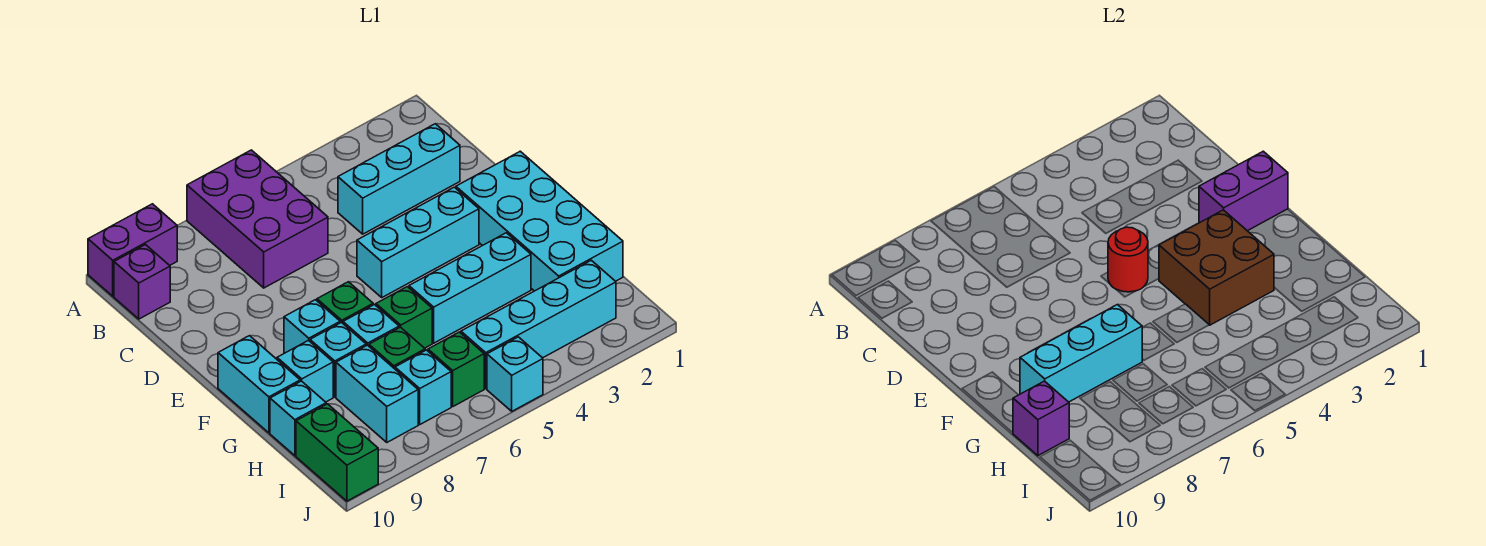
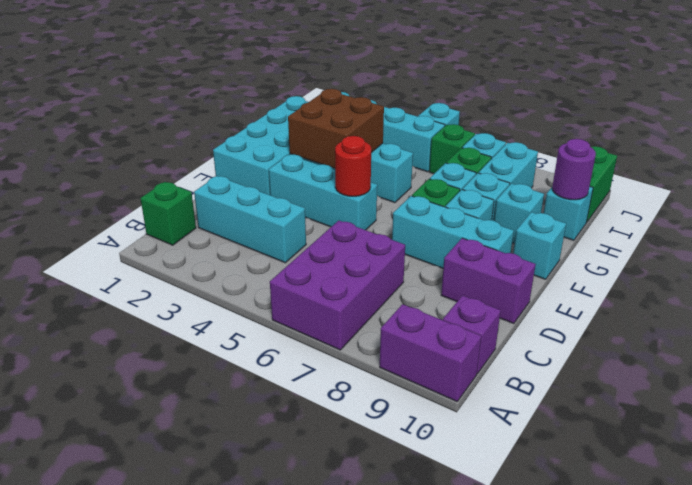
purple brick E1:E2 level 2 -> purple brick D9:D10 level 1
cyan brick F10:G10 level 1 -> cyan brick F10 level 1
green brick G6 level 1 -> green brick B1 level 1
cyan brick G7:G9 level 2 -> cyan brick E7:E9 level 1
purple brick H10 level 2 -> purple round brick H10 level 2

